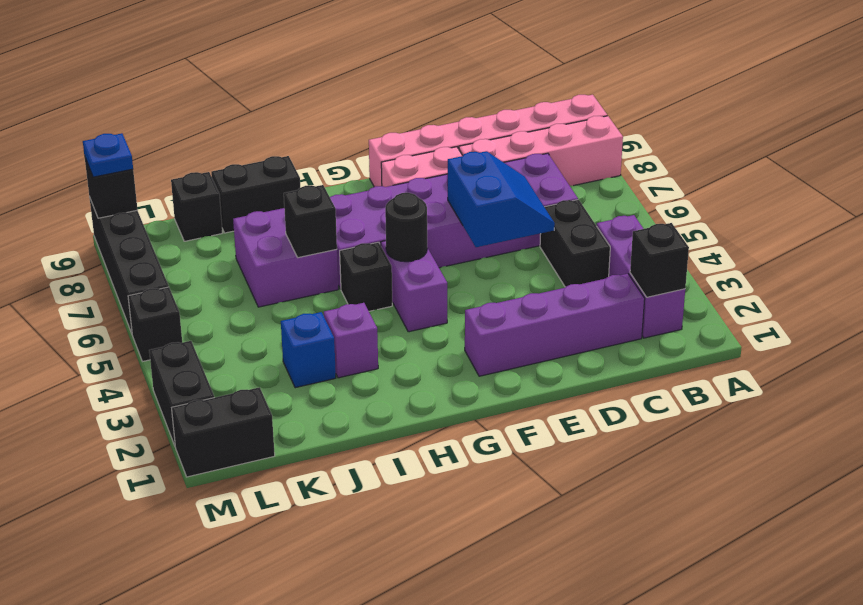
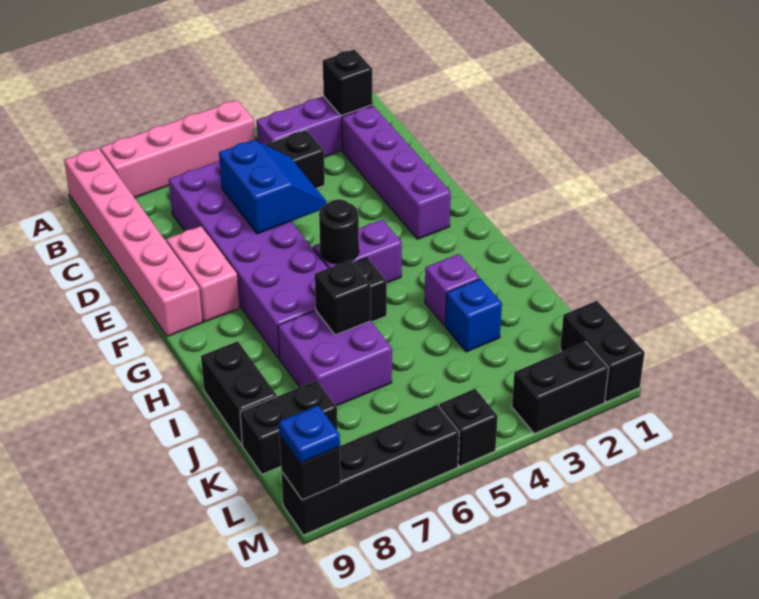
pink brick A8:D8 level 1 -> pink brick A5:A8 level 1
blue slope D5:E6 level 2 top E -> blue slope D5:E6 level 2 top 6
black brick K9 level 1 -> black brick K8:K9 level 1

